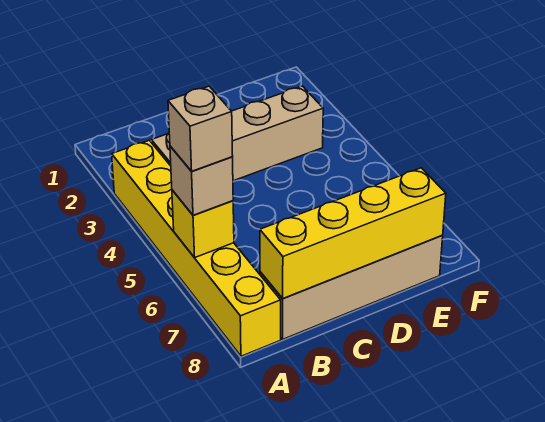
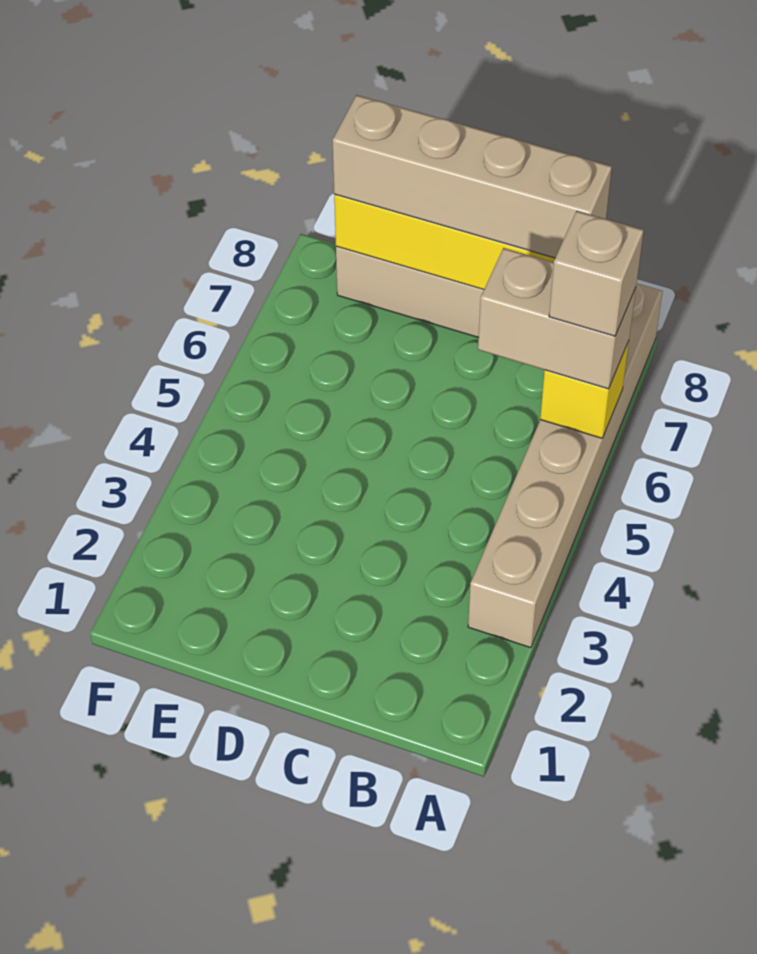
yellow brick A3:A8 level 1 -> tan brick A3:A8 level 1
tan brick A6 level 3 -> tan brick A6:B6 level 3
tan brick B3:E3 level 1 -> tan brick B8:E8 level 3

